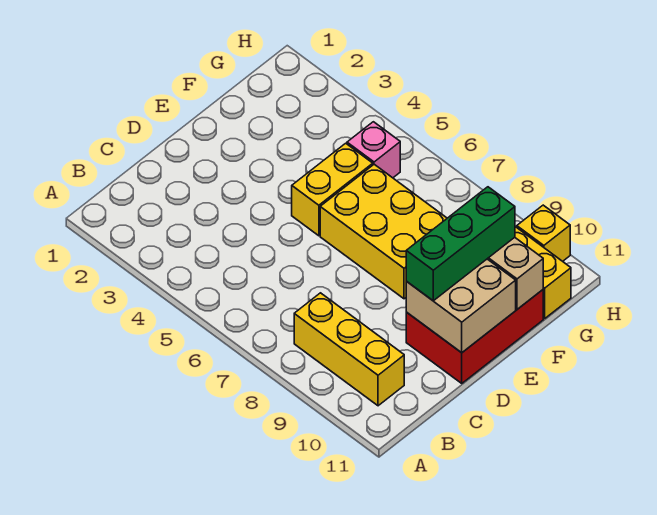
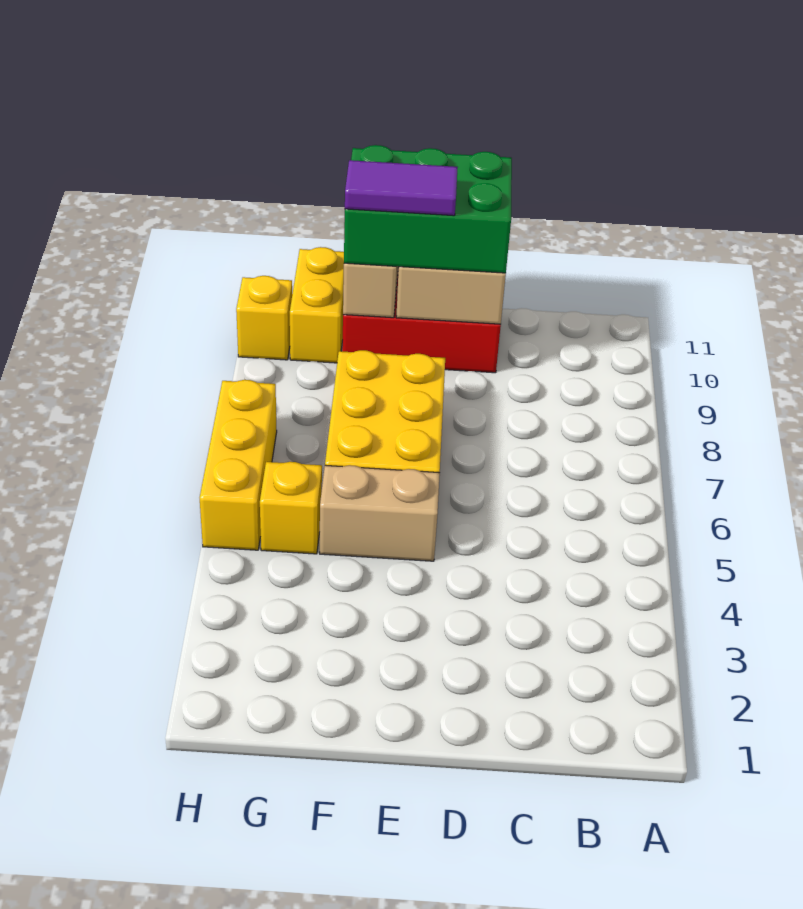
yellow brick B8:B10 level 1 -> yellow brick H5:H7 level 1
green brick D10:F10 level 3 -> green brick D10:F11 level 3
yellow brick E5:F5 level 1 -> tan brick E5:F5 level 1
none -> purple tile E10:F10 level 4
pink brick G5 level 1 -> yellow brick G5 level 1

